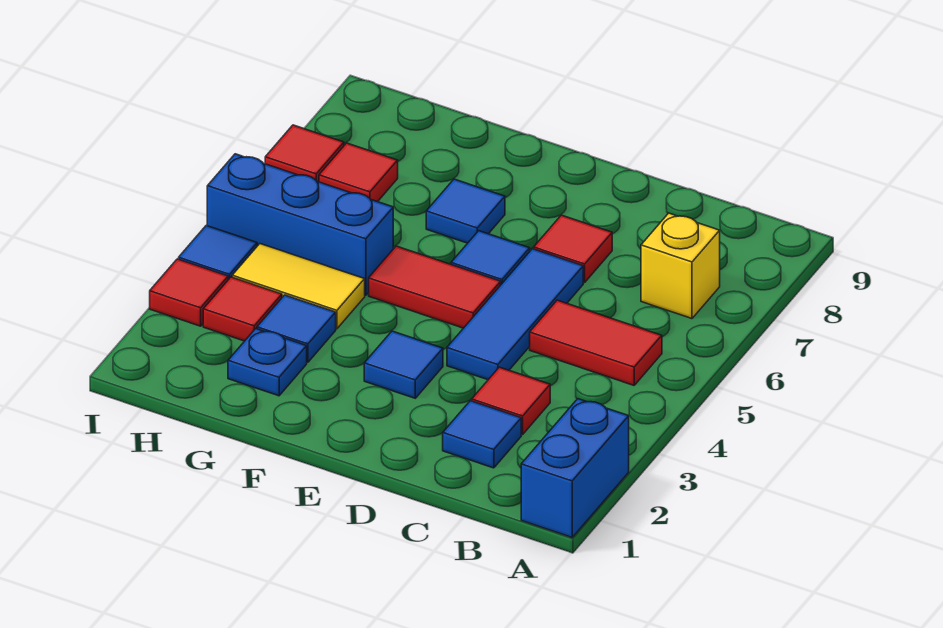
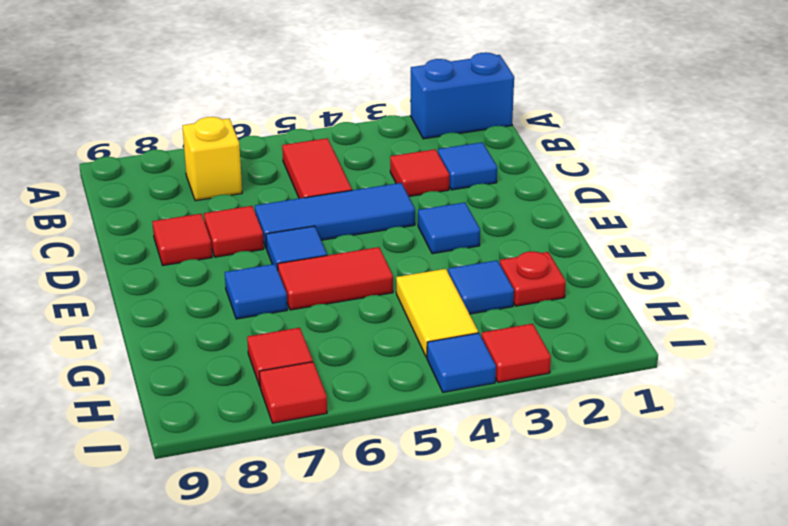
red tile E5:F5 level 1 -> red tile F5:F6 level 1
blue plate G2 level 1 -> red plate G2 level 1
blue brick G5:I5 level 1 -> none
red tile H3 level 1 -> red tile D8 level 1

